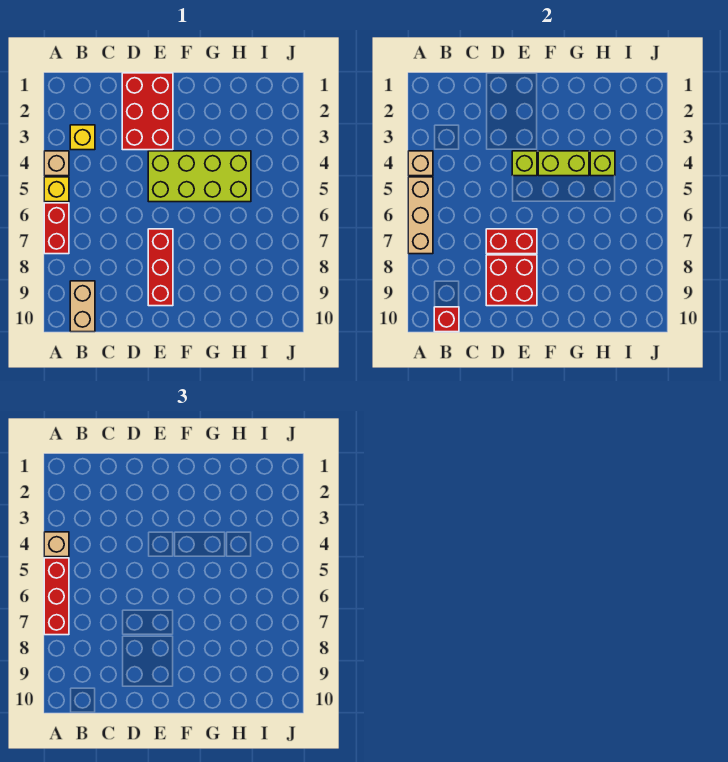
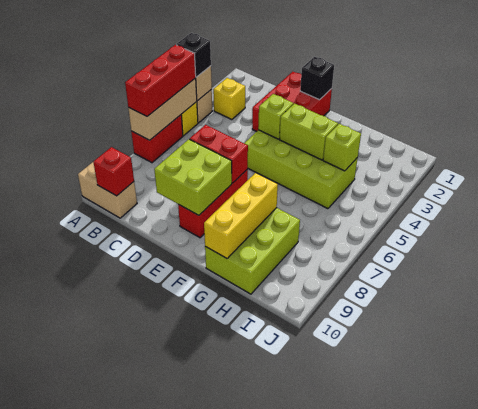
tan brick A4 level 3 -> black brick A4 level 3
tan brick B9:B10 level 1 -> tan brick A10:B10 level 1
red brick D8:E9 level 2 -> lime brick D8:E9 level 2
none -> black brick E1 level 2
none -> lime brick G8:H10 level 1
none -> yellow brick G8:G10 level 2

